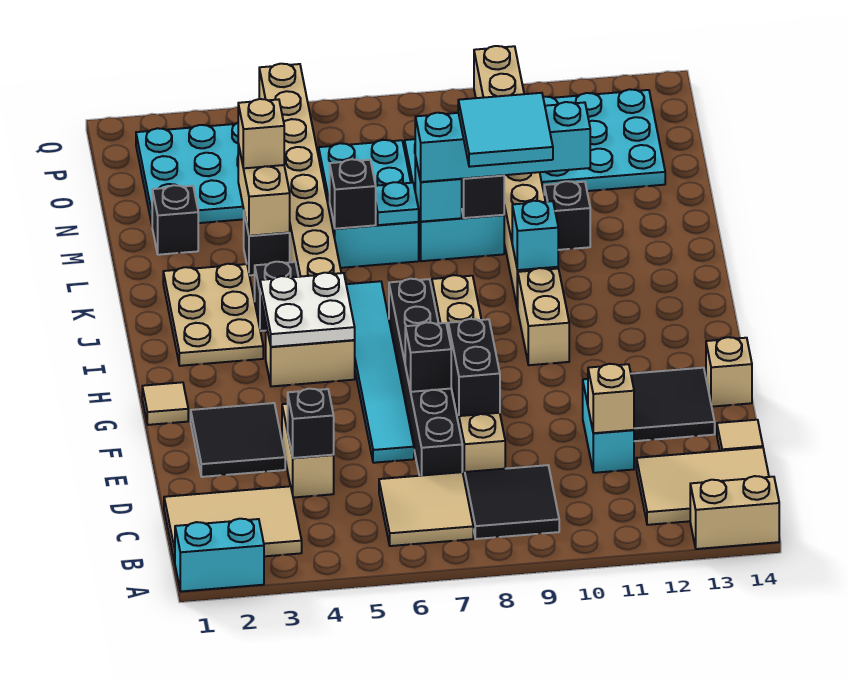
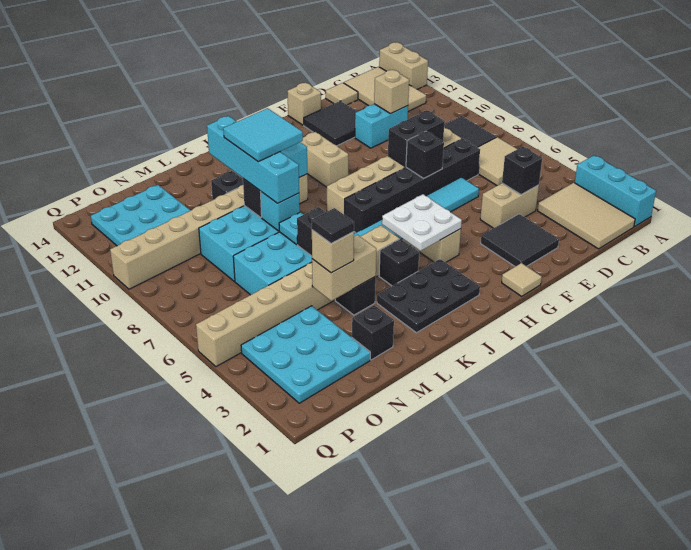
cyan brick A1:A2 level 1 -> cyan brick A1:A3 level 1
tan brick H10:I10 level 1 -> tan brick H10:H11 level 1
tan plate I2:K3 level 1 -> black plate I2:K3 level 1
none -> black tile M4 level 4

